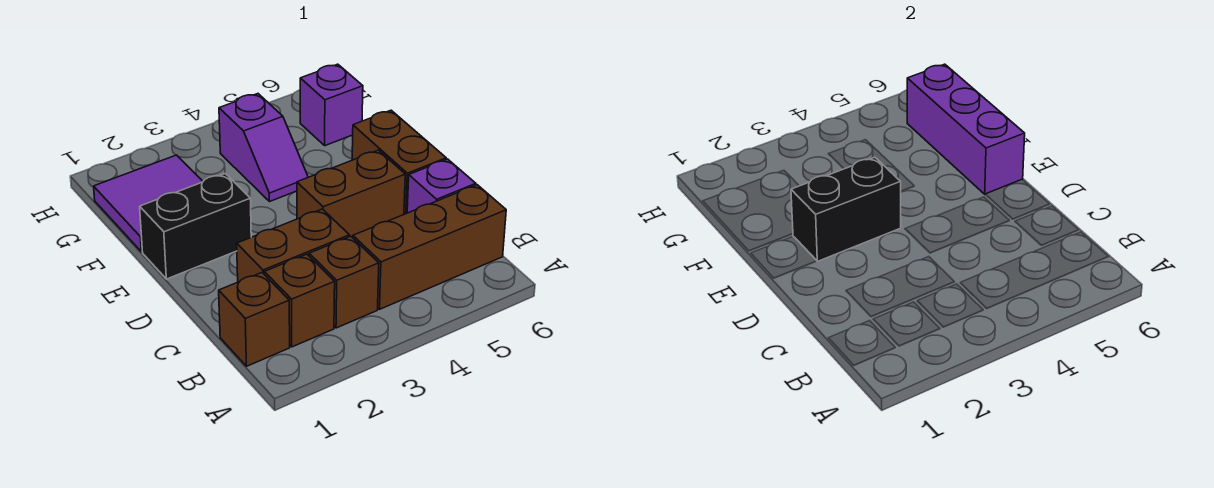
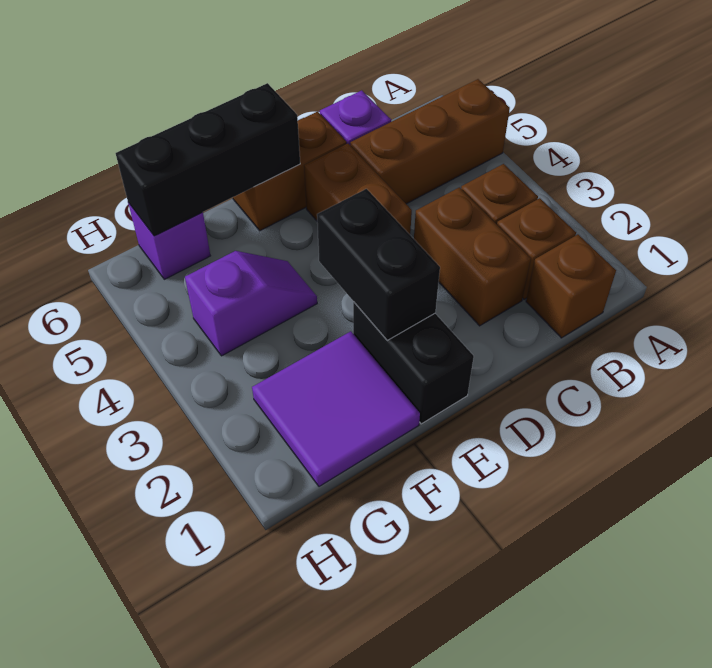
brown brick B4:B6 level 1 -> brown brick A5:C5 level 1
purple brick E6:G6 level 2 -> black brick E6:G6 level 2

